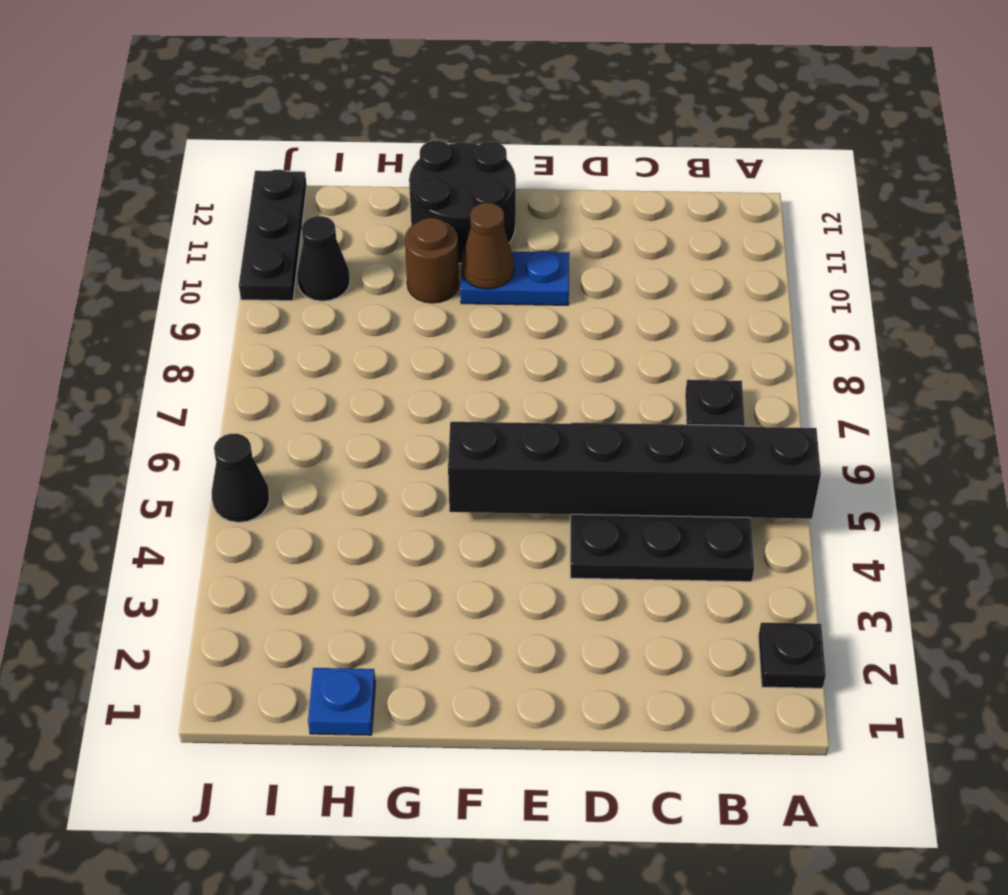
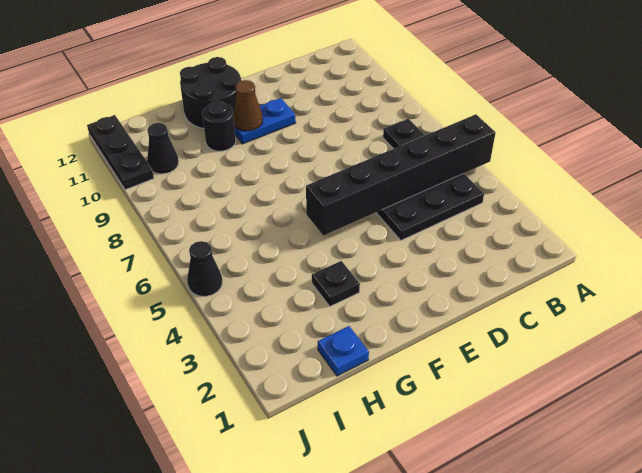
black plate A2 level 1 -> black plate G3 level 1
brown round brick G10 level 1 -> black round brick G10 level 1

